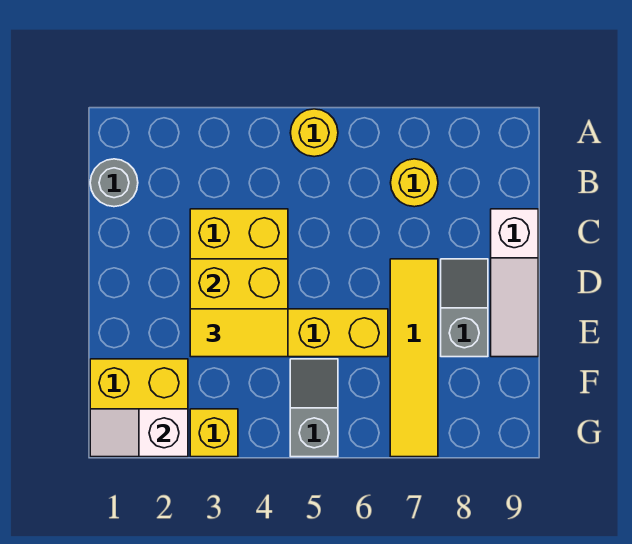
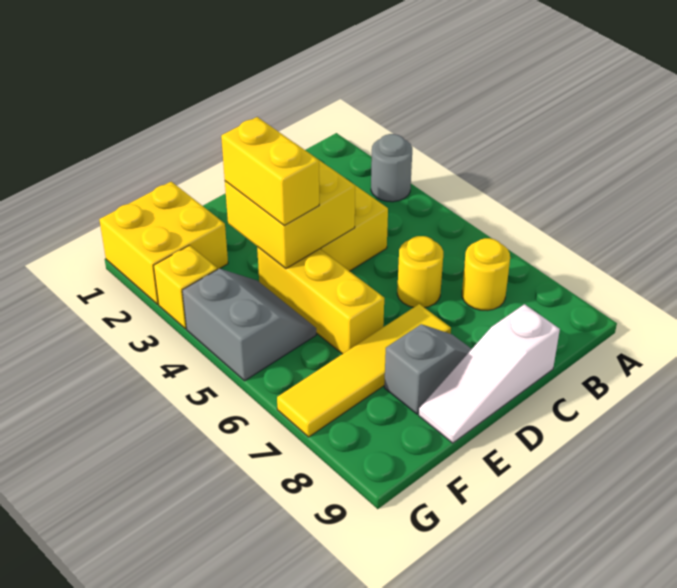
yellow round brick A5 level 1 -> yellow round brick C6 level 1
grey round brick B1 level 1 -> grey round brick A3 level 1
yellow tile E3:E4 level 3 -> yellow brick E3:E4 level 3
grey slope F5:G5 level 1 top G -> grey slope F4:G5 level 1 top G
white slope G1:G2 level 2 top 2 -> none

